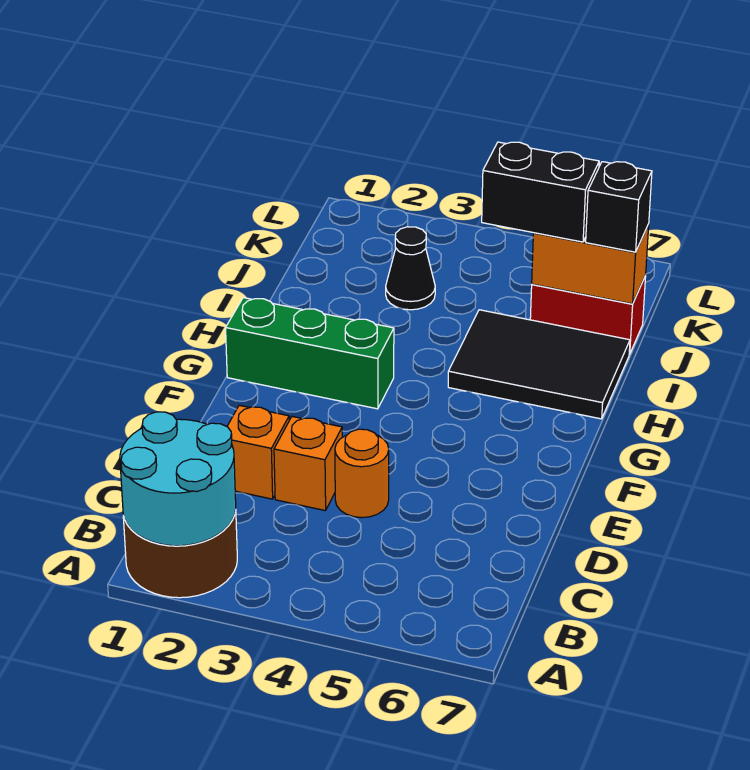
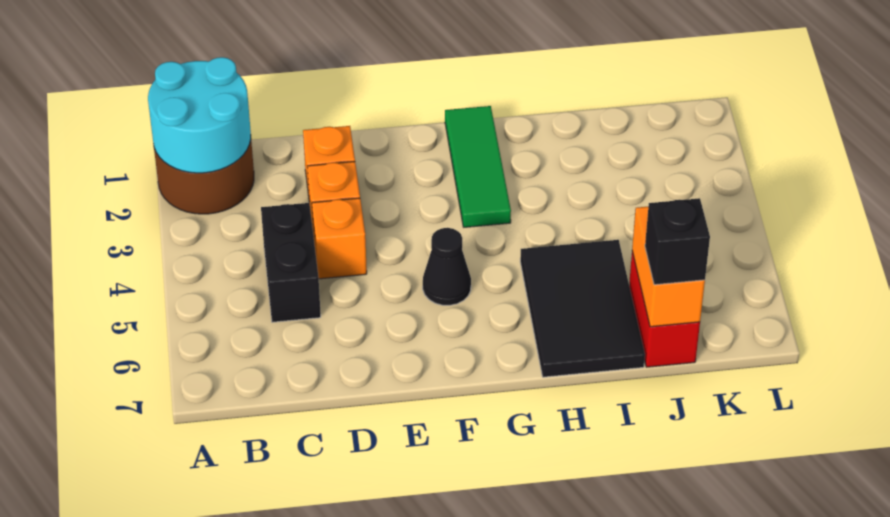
orange round brick D4 level 1 -> orange brick D4 level 1
green brick G1:G3 level 1 -> green tile G1:G3 level 1
black cone J3 level 1 -> black cone F5 level 1
black brick J5:J6 level 3 -> black brick C4:C5 level 1

